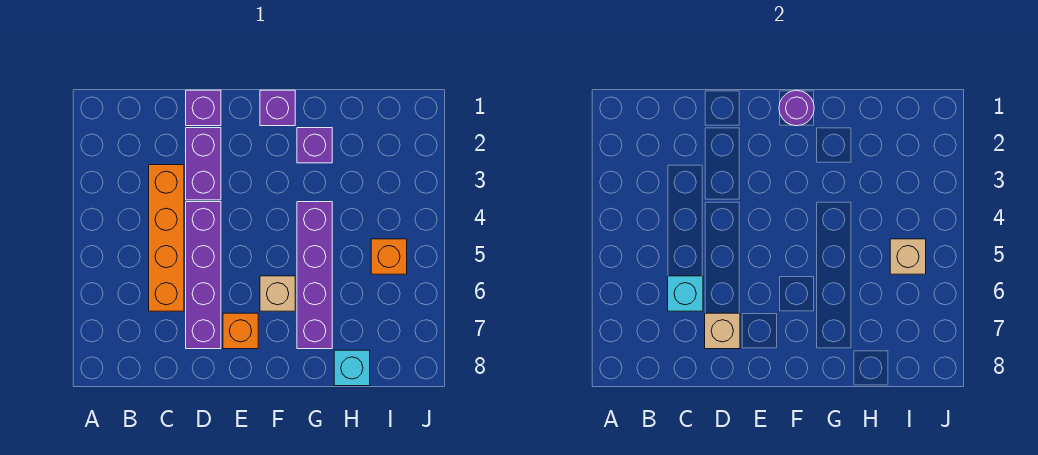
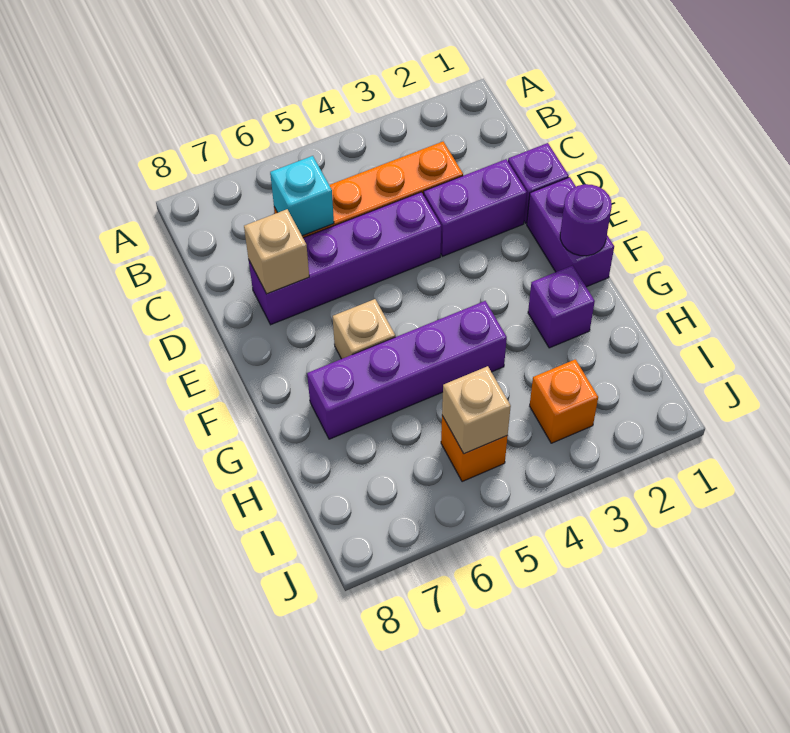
orange brick E7 level 1 -> orange brick I3 level 1
purple brick F1 level 1 -> purple brick E1:F1 level 1
cyan brick H8 level 1 -> none

